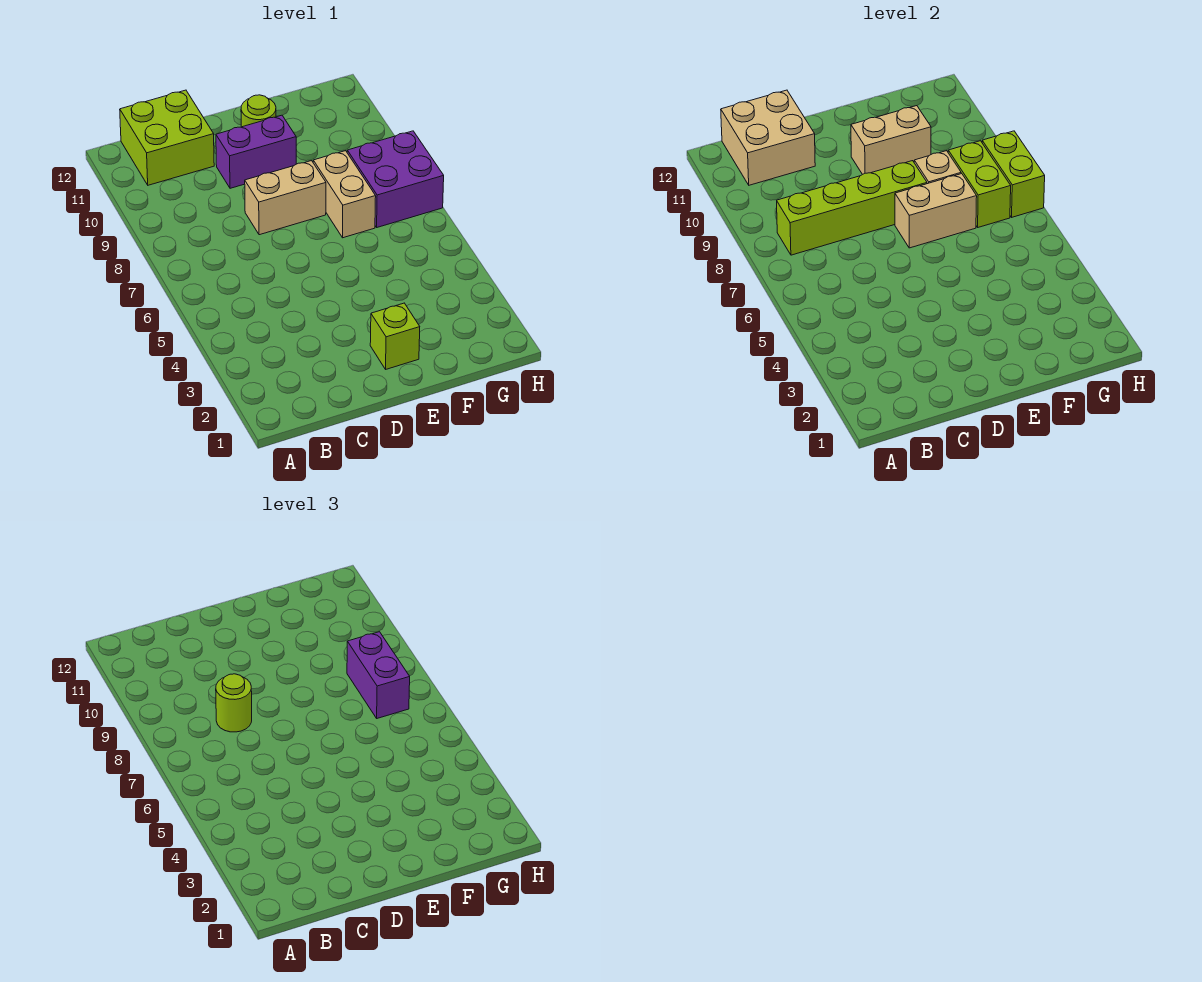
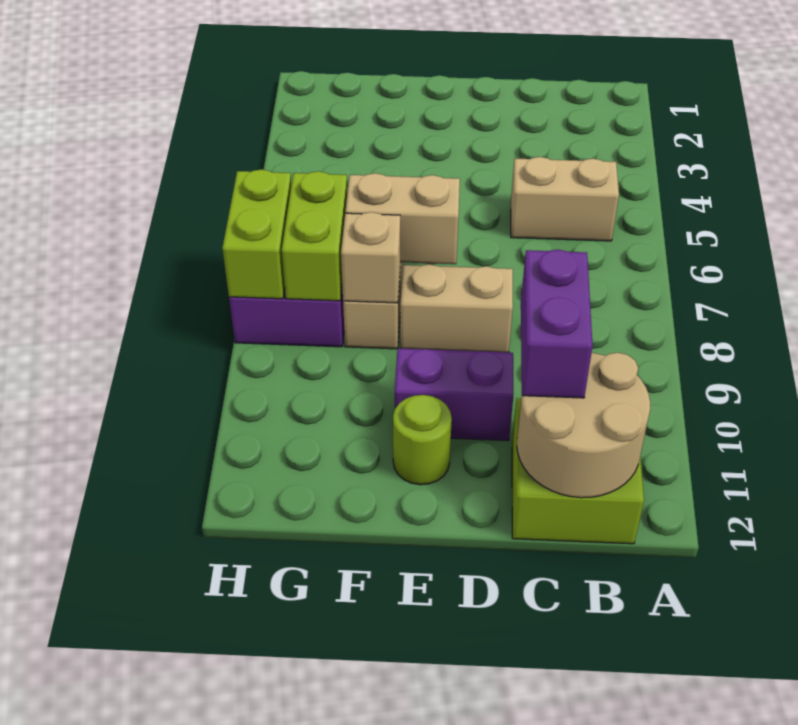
lime brick B8:E8 level 2 -> none
tan brick B11:C12 level 2 -> tan round brick B11:C12 level 2
lime round brick C8 level 3 -> none
lime brick E2 level 1 -> none
tan brick E10:F10 level 2 -> tan brick B5:C5 level 1
purple brick G7:G8 level 3 -> purple brick C10:C11 level 3

